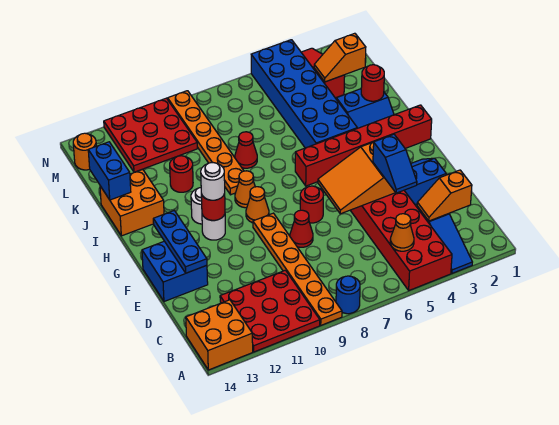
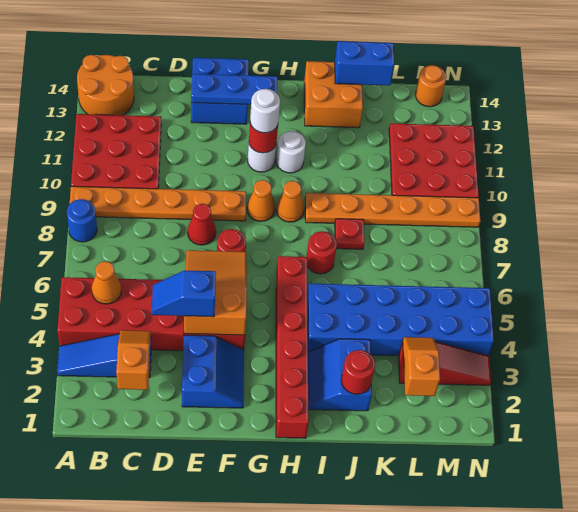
orange brick A13:B14 level 1 -> orange round brick A13:B14 level 1
red cone J8 level 1 -> red plate J8 level 1
red round brick J11 level 1 -> red round brick I7 level 1

